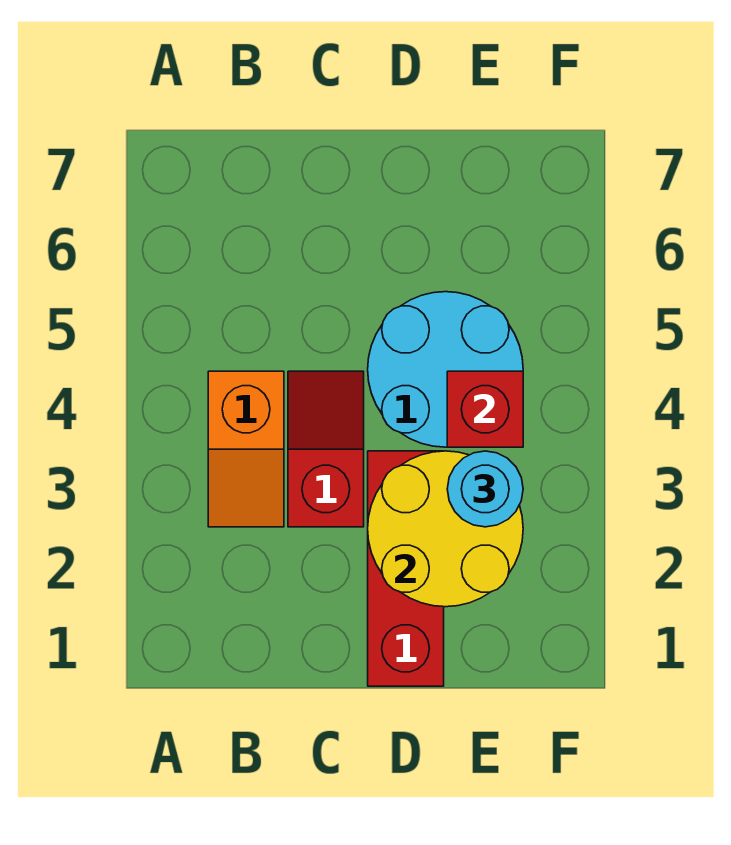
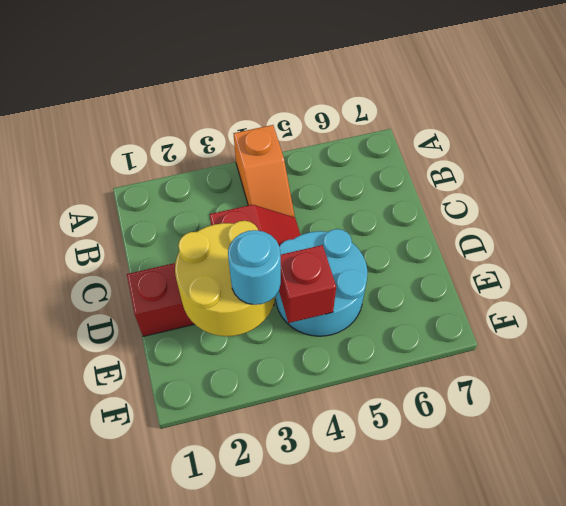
orange slope B3:B4 level 1 top 4 -> orange slope A4:B4 level 1 top A

